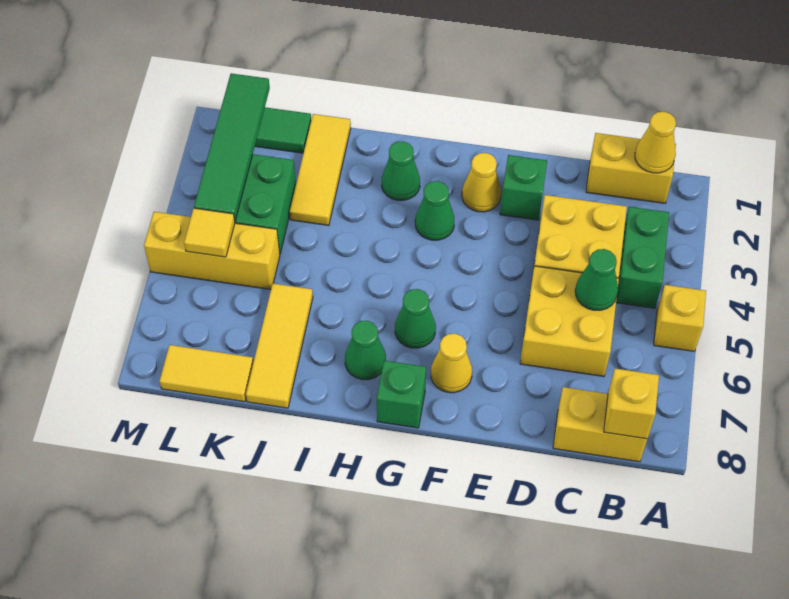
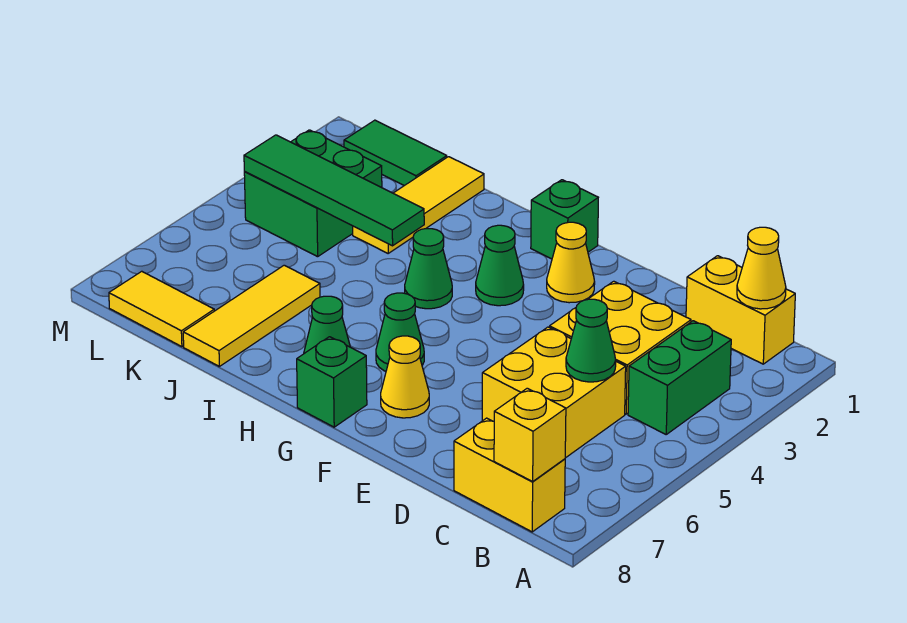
yellow brick A5 level 1 -> none
green brick E2 level 1 -> green brick G1 level 1
green cone H2 level 1 -> green cone H4 level 1
yellow brick K5:M5 level 1 -> none
green tile L1:L4 level 2 -> green tile I4:L4 level 2
yellow tile L5 level 2 -> none

